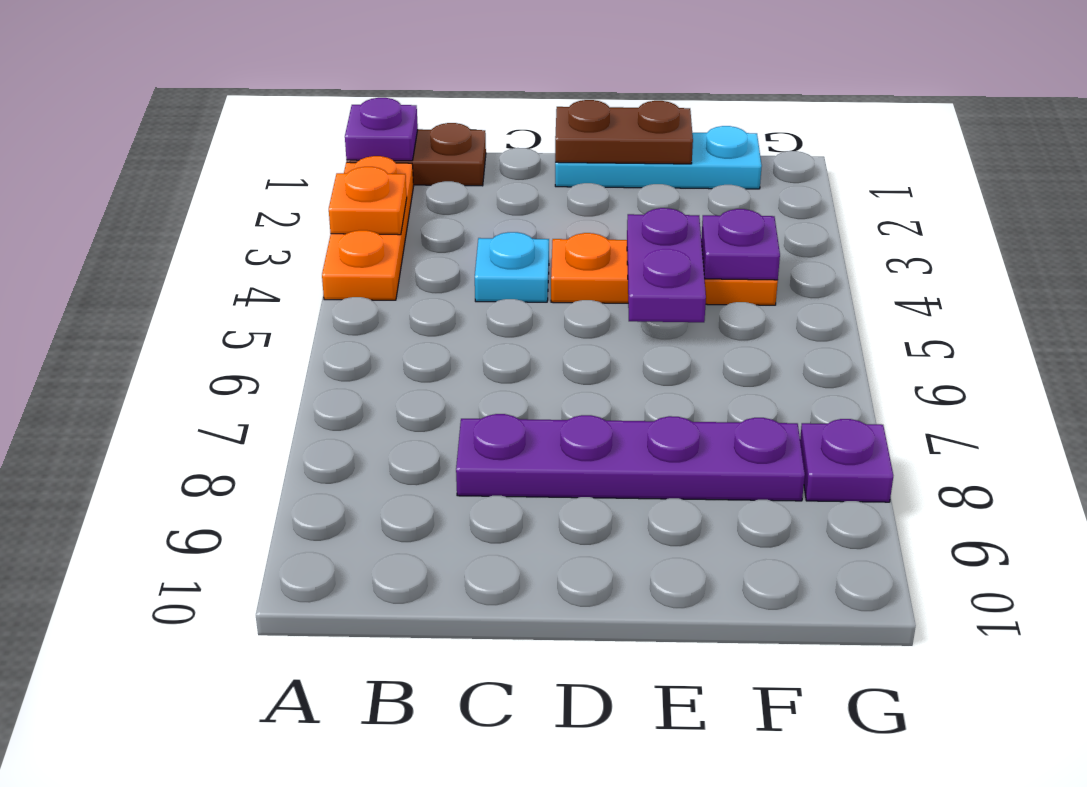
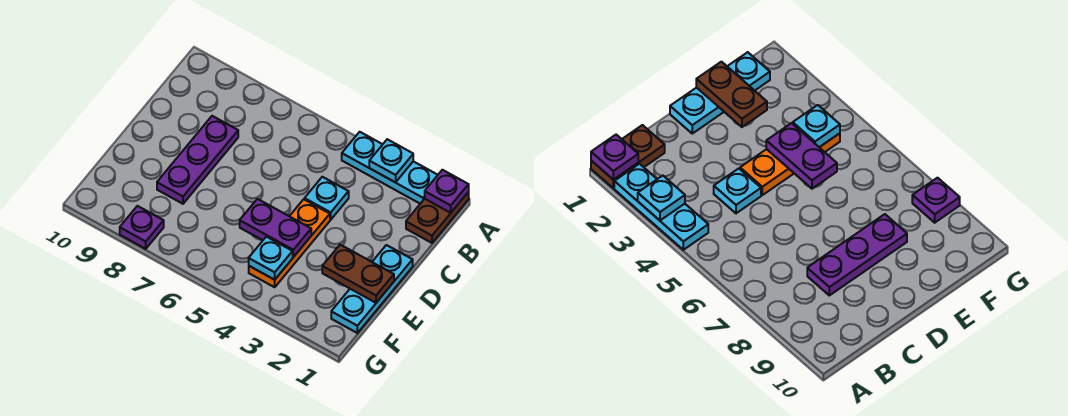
orange plate A2:A4 level 1 -> cyan plate A2:A4 level 1
orange plate A3 level 2 -> cyan plate A3 level 2
purple plate C8:F8 level 1 -> purple plate C8:E8 level 1
brown plate D1:E1 level 2 -> brown plate E1:E2 level 2
purple plate F4 level 2 -> cyan plate F4 level 2

